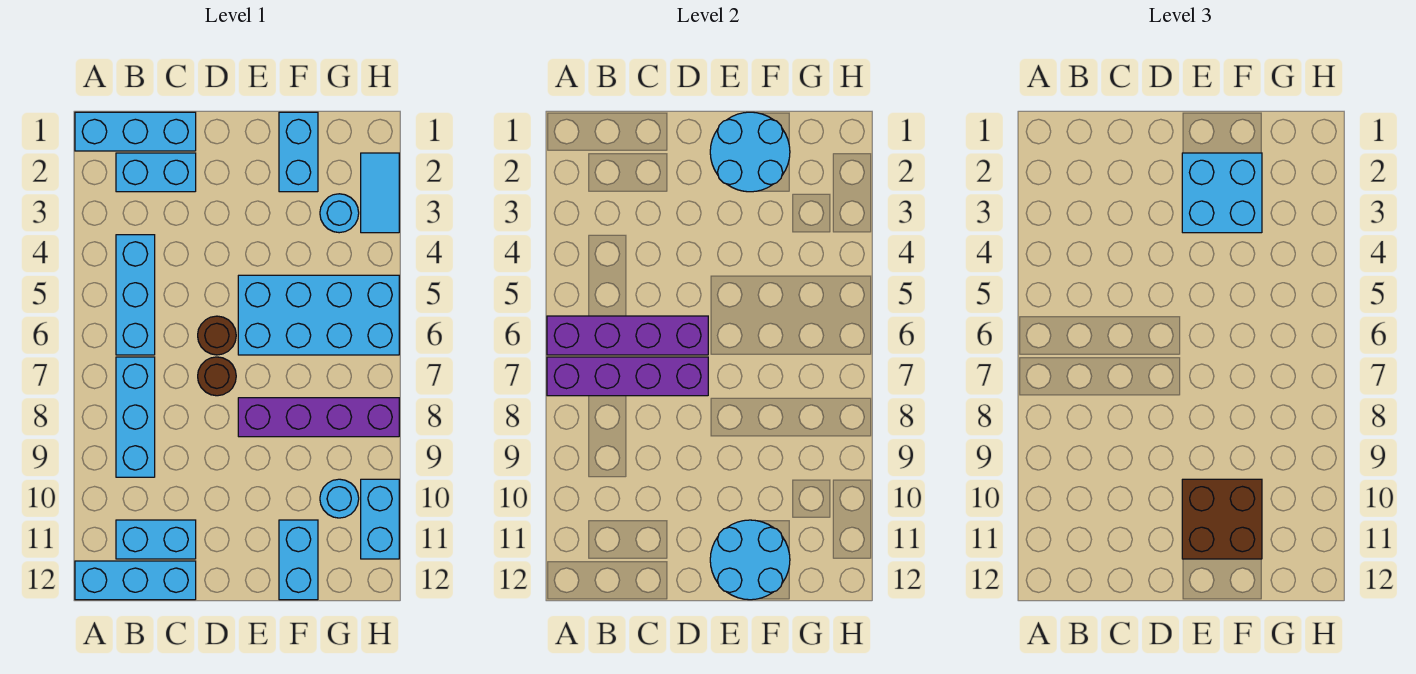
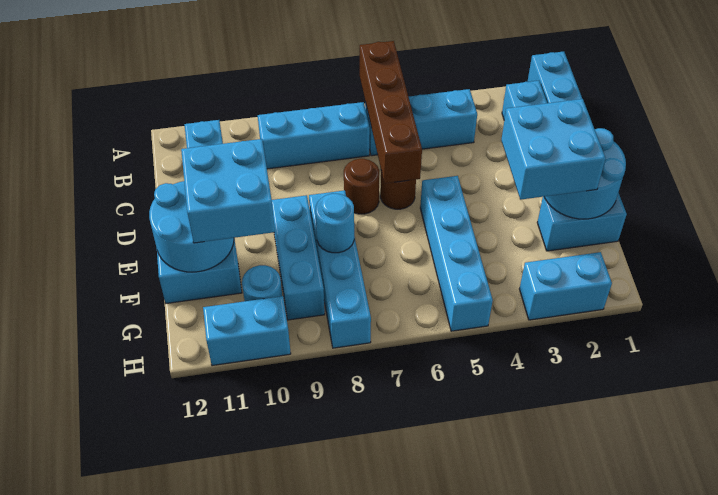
purple brick A6:D6 level 2 -> brown brick A6:D6 level 2
purple brick A7:D7 level 2 -> none
cyan brick A12:C12 level 1 -> cyan brick E9:G9 level 1
cyan brick E5:H6 level 1 -> cyan brick E5:H5 level 1
purple brick E8:H8 level 1 -> cyan brick E8:H8 level 1
brown brick E10:F11 level 3 -> cyan brick E10:F11 level 3
cyan round brick G3 level 1 -> cyan round brick F8 level 2
cyan tile H2:H3 level 1 -> cyan brick H2:H3 level 1

